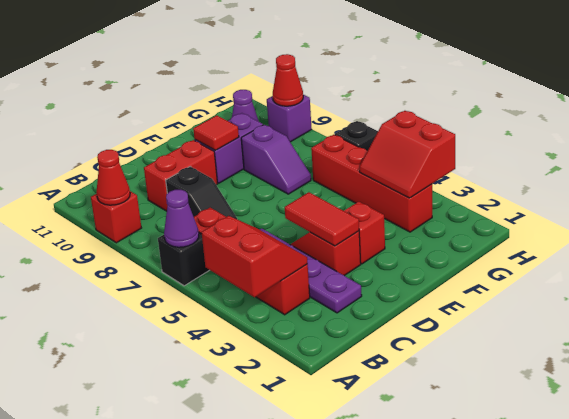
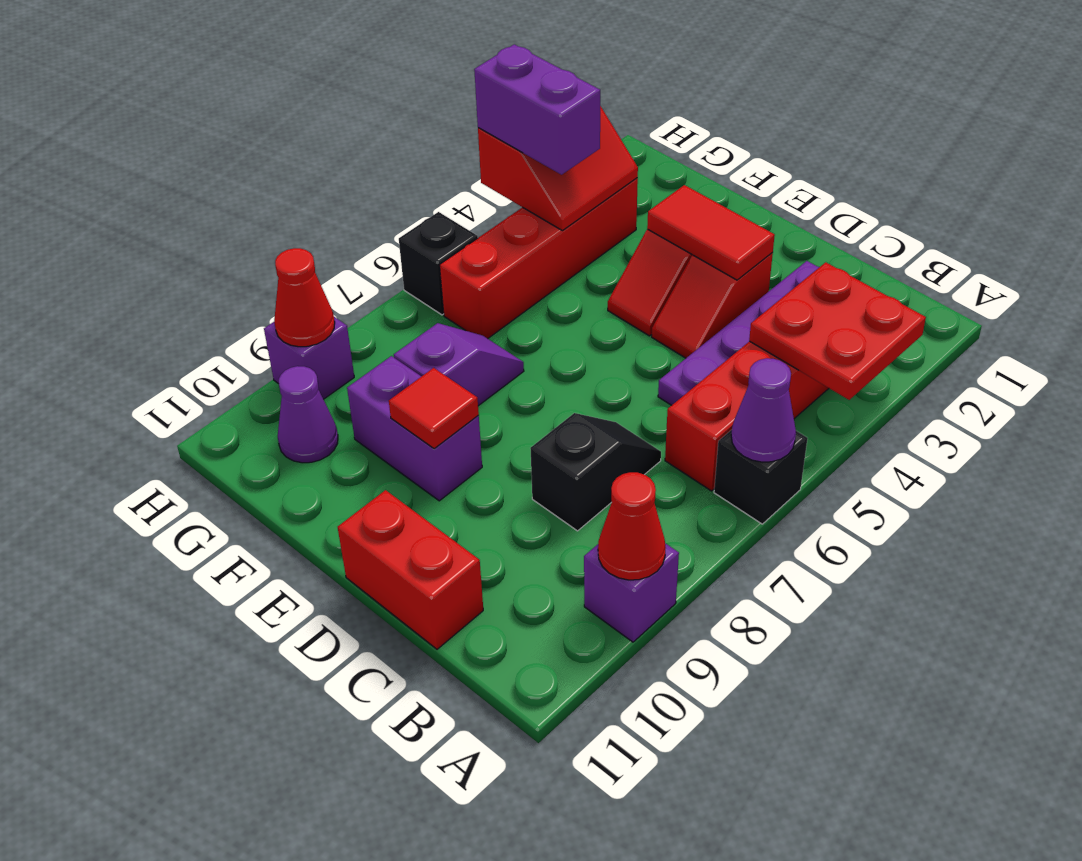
red slope A3:B4 level 2 top A -> red plate A3:B4 level 2
red brick A9 level 1 -> purple brick A9 level 1
red brick C9:D9 level 1 -> red brick C11:D11 level 1
red tile D3:D4 level 2 -> red tile D3:E3 level 2
none -> purple brick G4:H4 level 3

